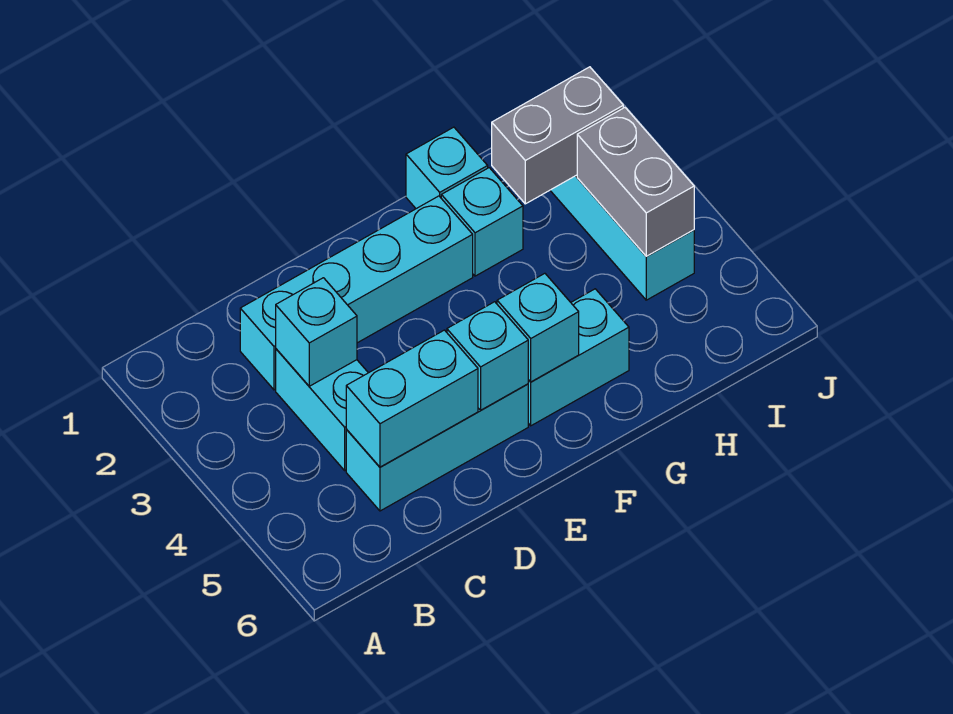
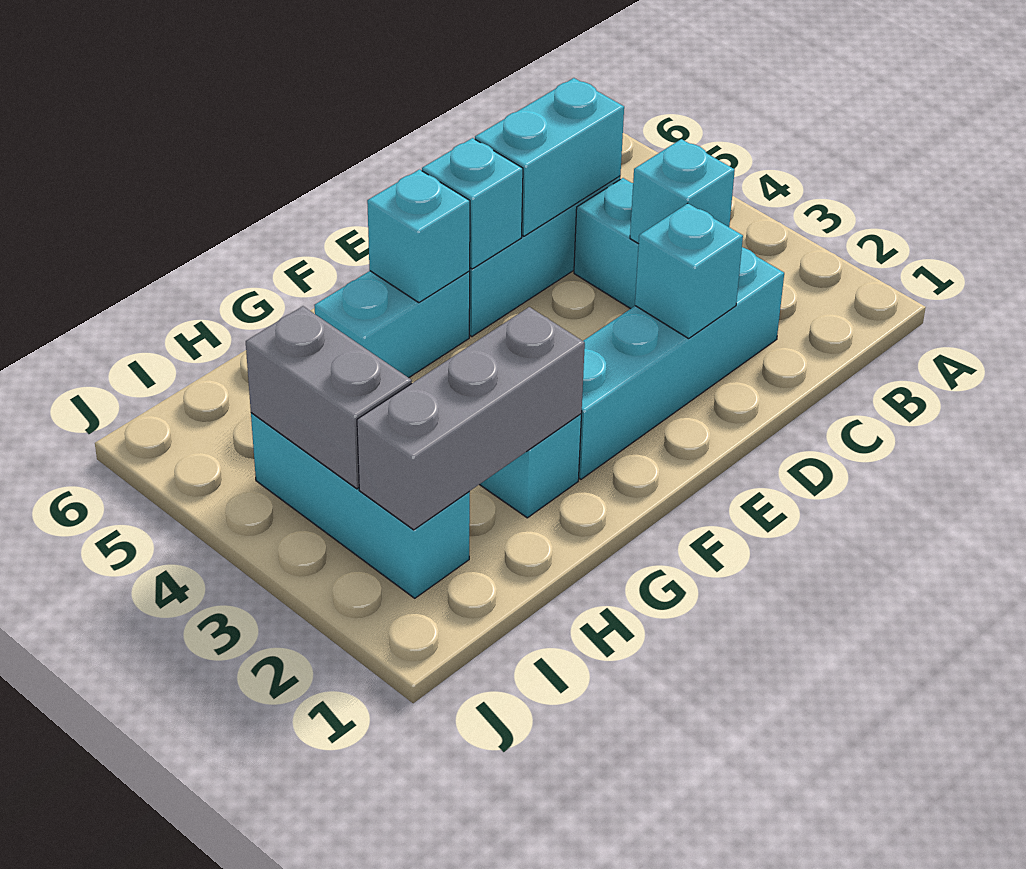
cyan brick G1 level 1 -> cyan brick D2 level 2
grey brick H2:I2 level 2 -> grey brick G2:I2 level 2

